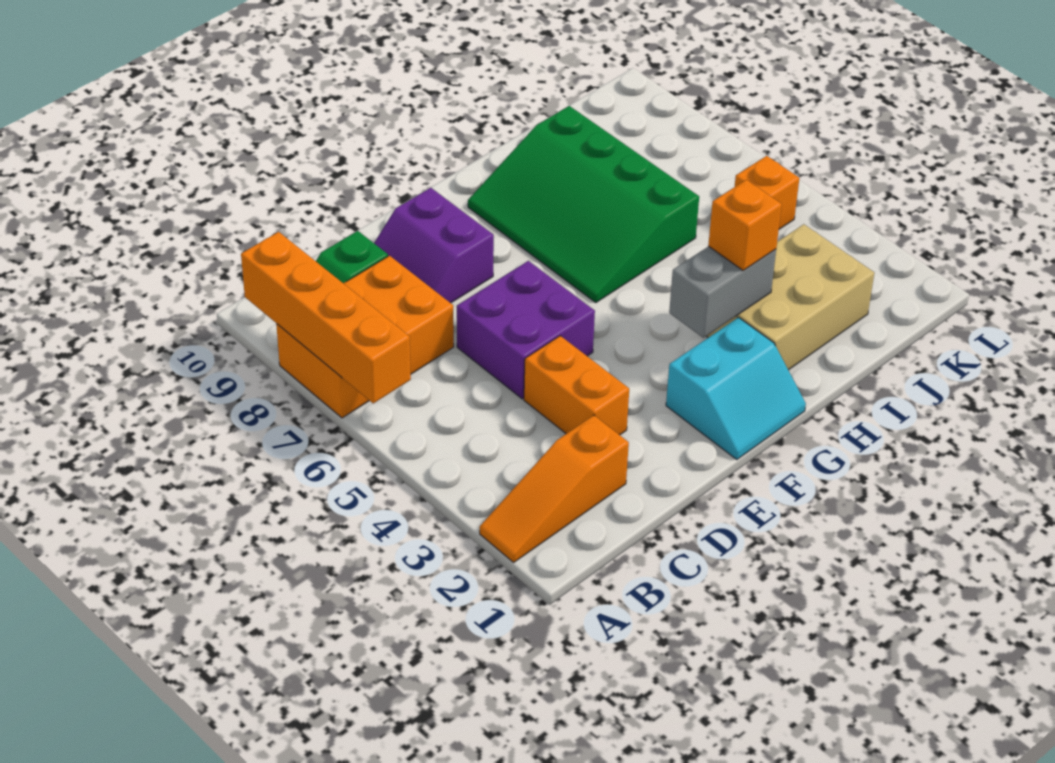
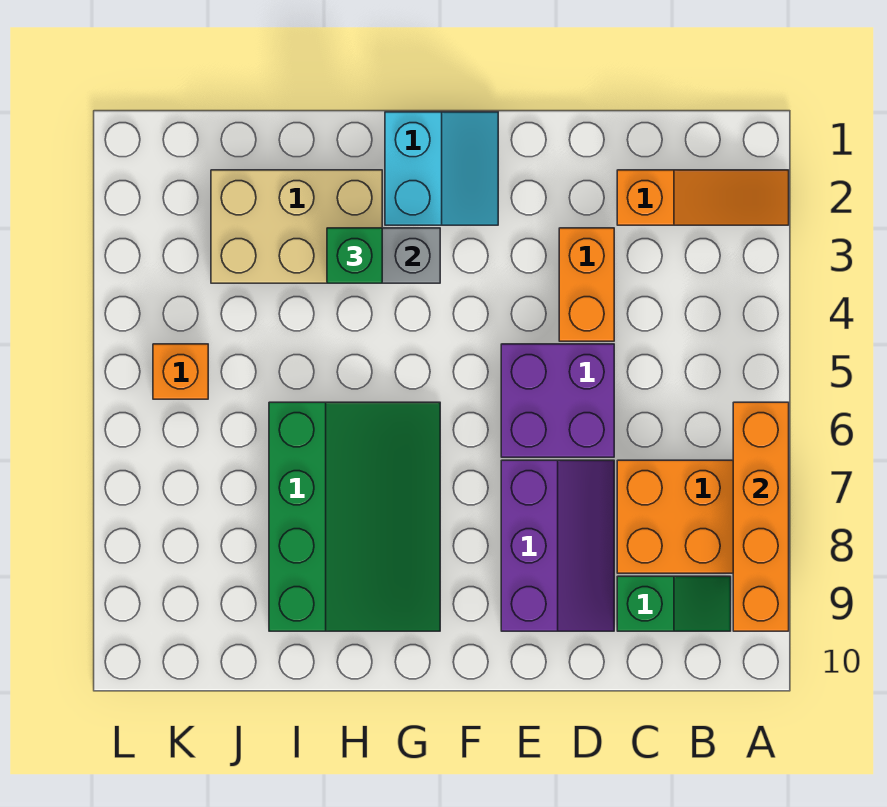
purple slope D8:E9 level 1 top E -> purple slope D7:E9 level 1 top E
cyan slope F1:G2 level 1 top 2 -> cyan slope F1:G2 level 1 top G
orange brick H3 level 3 -> green brick H3 level 3

